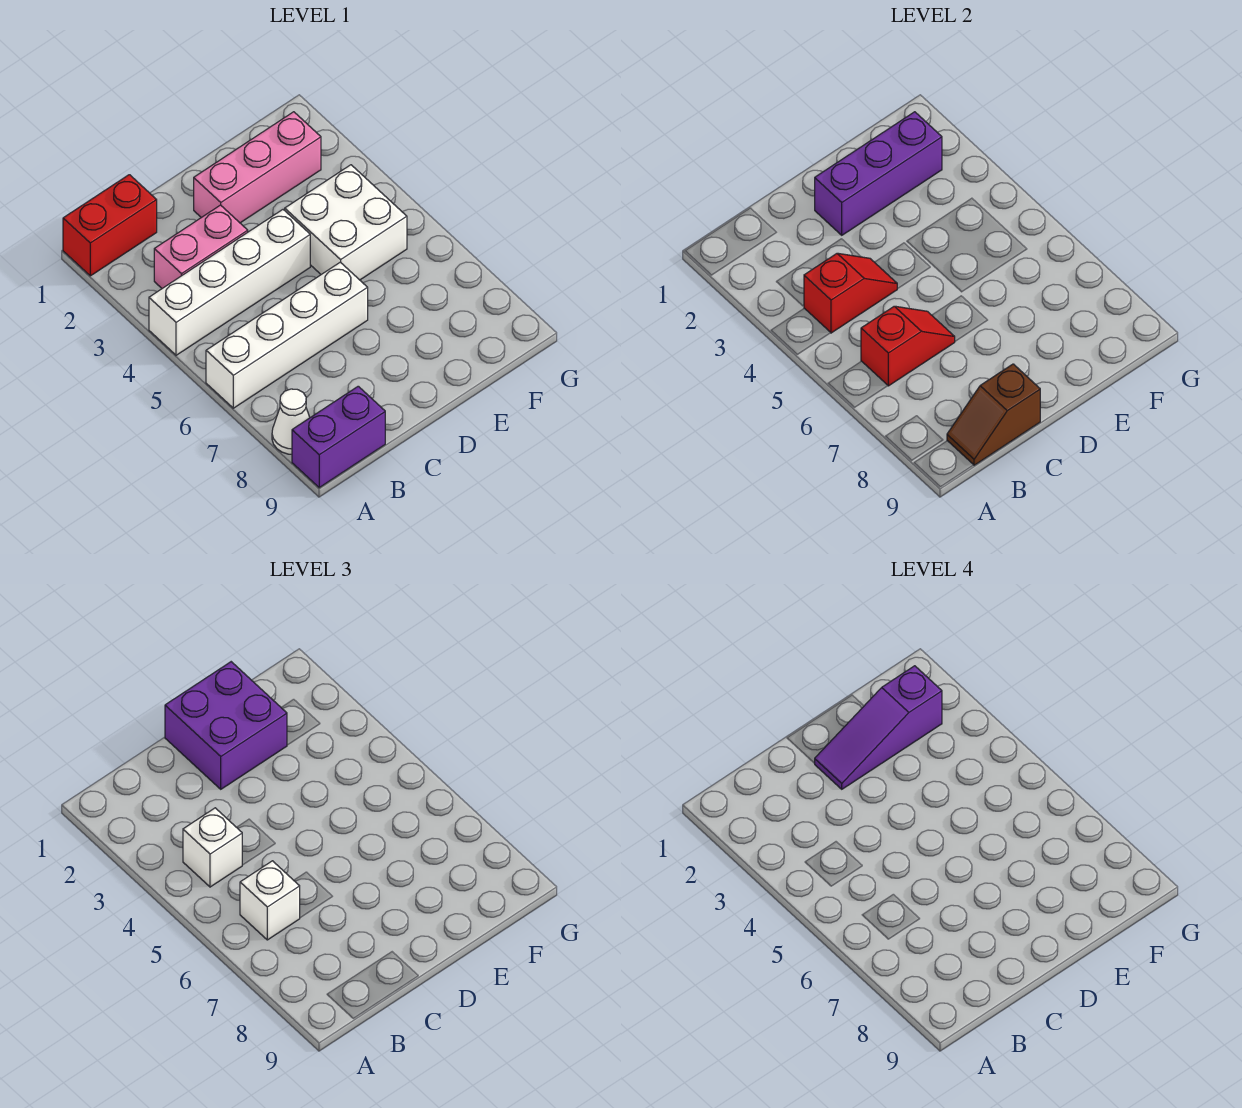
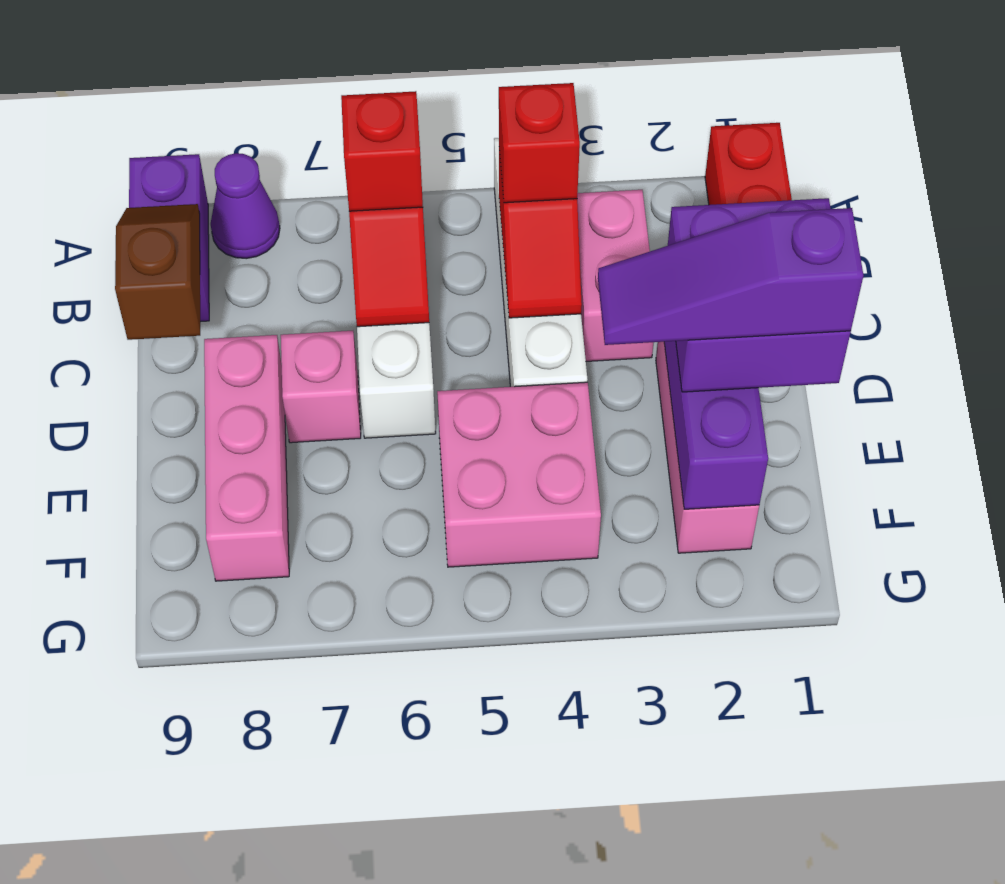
white cone A8 level 1 -> purple cone A8 level 1
white brick B4 level 3 -> red brick B4 level 3
white brick B6 level 3 -> red brick B6 level 3
purple slope D2:F2 level 4 top F -> purple slope E1:E3 level 4 top 1
none -> pink brick D7 level 1
none -> pink brick D8:F8 level 1
white brick E4:F5 level 1 -> pink brick E4:F5 level 1

